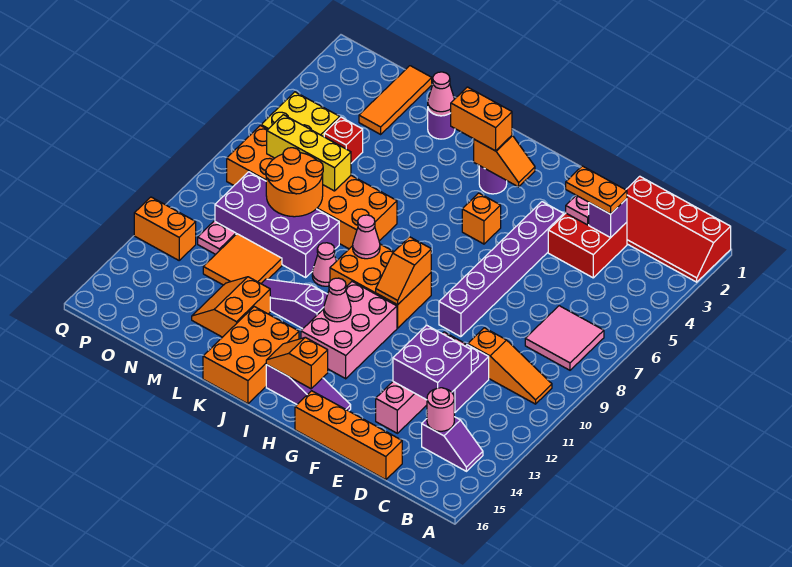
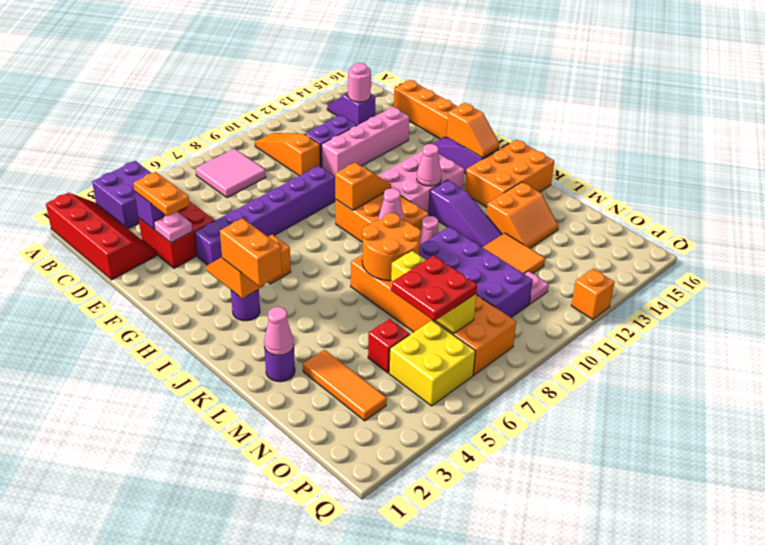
purple brick D12:E13 level 2 -> purple brick A3:B4 level 1
orange round brick M8:N9 level 2 -> orange round brick K7:L8 level 2
orange tile N1:N3 level 1 -> orange tile M3:O3 level 1
none -> red plate N6:O7 level 3
orange brick P12:Q12 level 1 -> orange brick Q12 level 1

